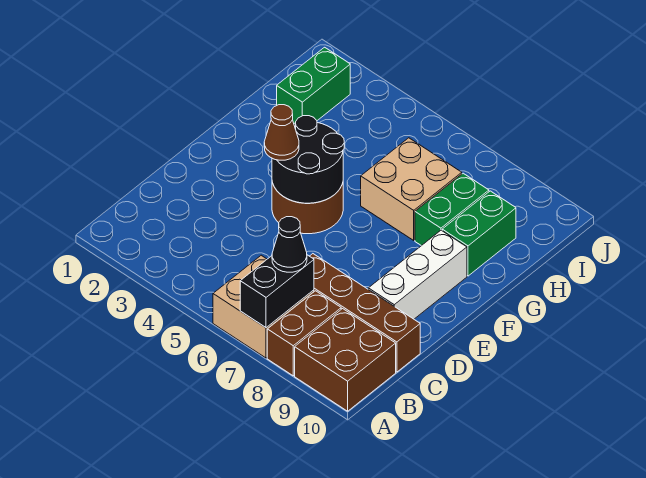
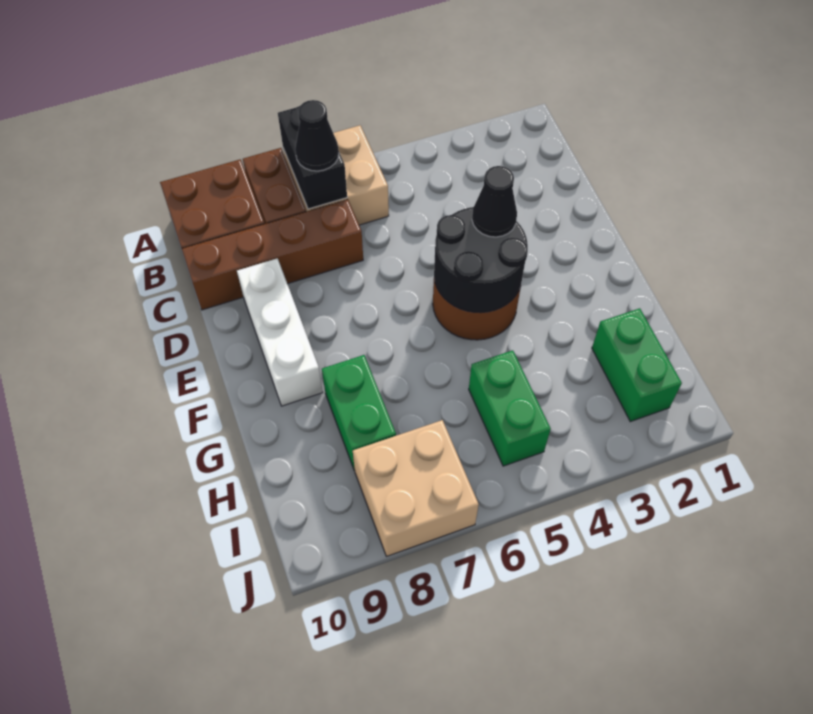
brown cone E4 level 3 -> black cone E4 level 3
tan brick G6:H7 level 1 -> tan brick I7:J8 level 1
green brick G9:H9 level 1 -> green brick H5:I5 level 1

